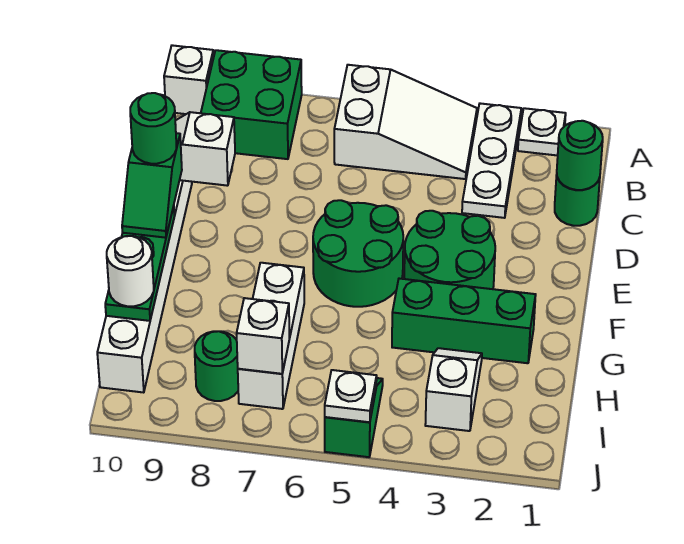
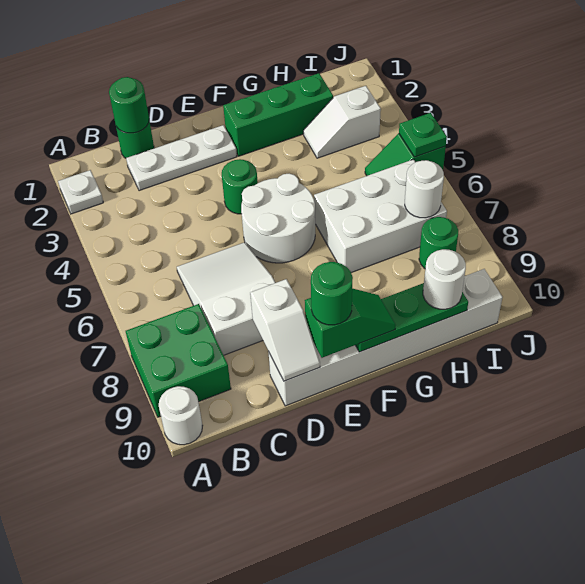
white plate A3:C3 level 1 -> white plate C2:E2 level 1
white slope A4:B6 level 1 top 6 -> white slope C6:D8 level 1 top 8
white brick A10 level 1 -> white round brick A10 level 1
green round brick E3:F4 level 1 -> green round brick E4 level 1
green round brick E5:F6 level 1 -> white round brick E5:F6 level 1
green brick G2:G4 level 1 -> green brick F2:H2 level 1
white brick G7:I7 level 1 -> white brick G6:I7 level 1
white brick I7 level 2 -> white round brick I7 level 2
white plate J5 level 2 -> green plate J5 level 2

